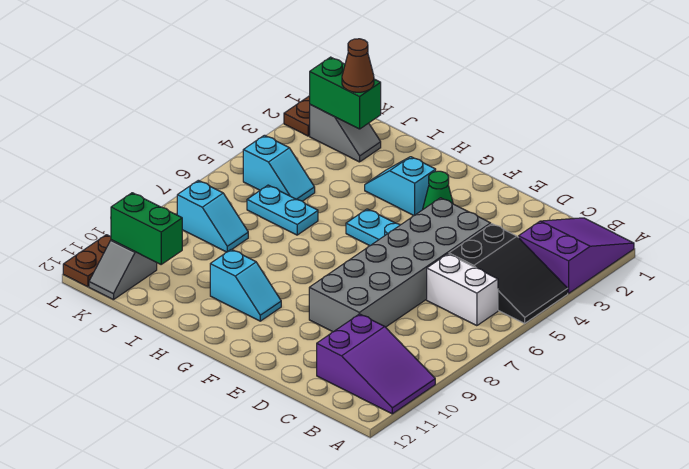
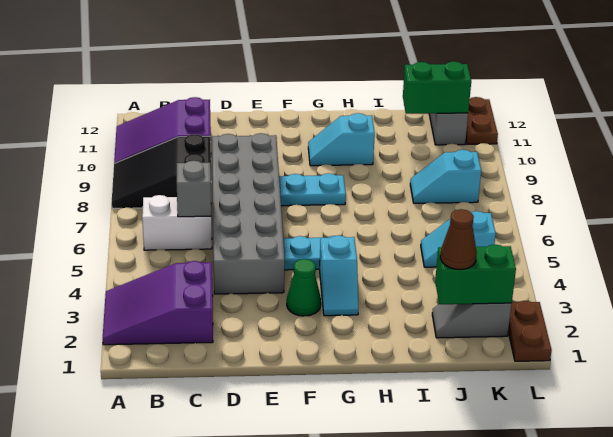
purple slope A1:B3 level 1 top 3 -> purple slope A2:C3 level 1 top C
black slope A4:C5 level 1 top C -> black slope A8:C9 level 1 top C
none -> grey brick C6 level 2
cyan slope G3:H3 level 1 top G -> cyan slope G3:G4 level 1 top 4
cyan plate I6:J6 level 1 -> cyan plate F8:G8 level 1

